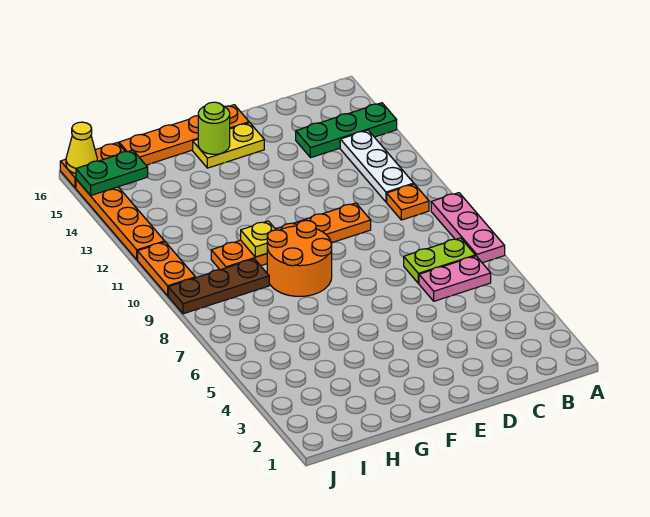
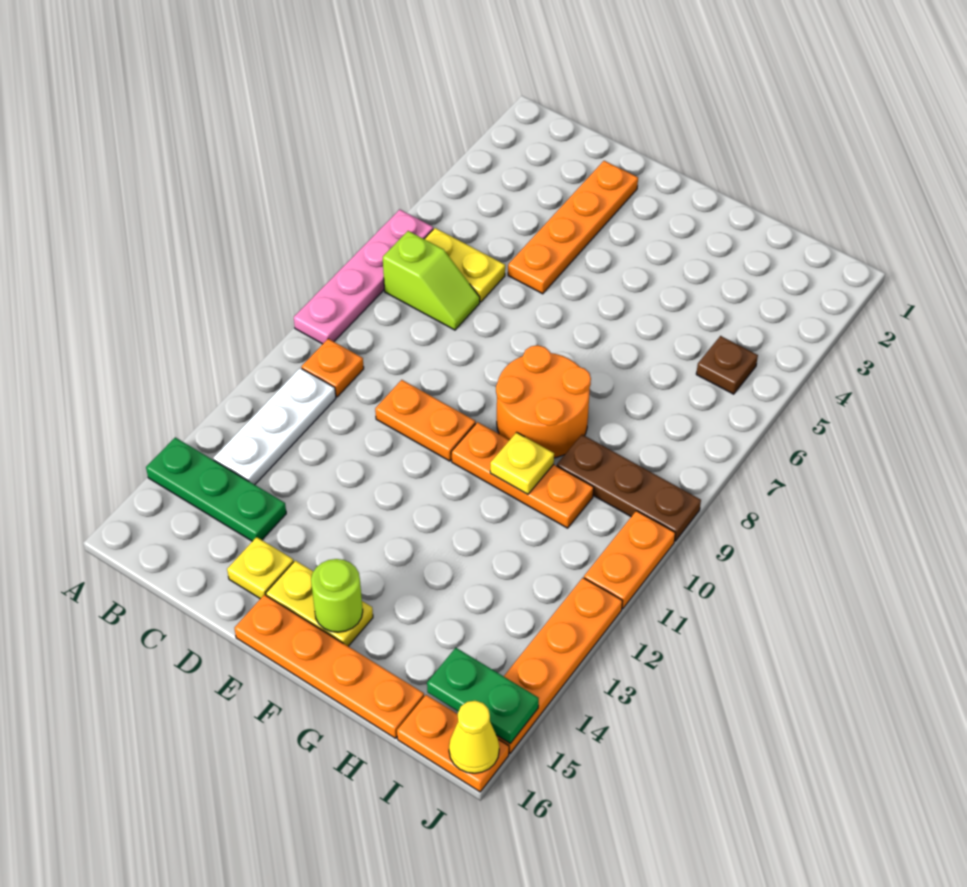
pink plate A7:A9 level 1 -> pink plate A6:A9 level 1
pink plate B6:C6 level 1 -> yellow plate B6:C6 level 1
lime plate B7:C7 level 1 -> lime slope B7:C7 level 1 top B
none -> orange plate D2:D5 level 1
none -> yellow plate D15 level 1
none -> brown plate I5 level 1

